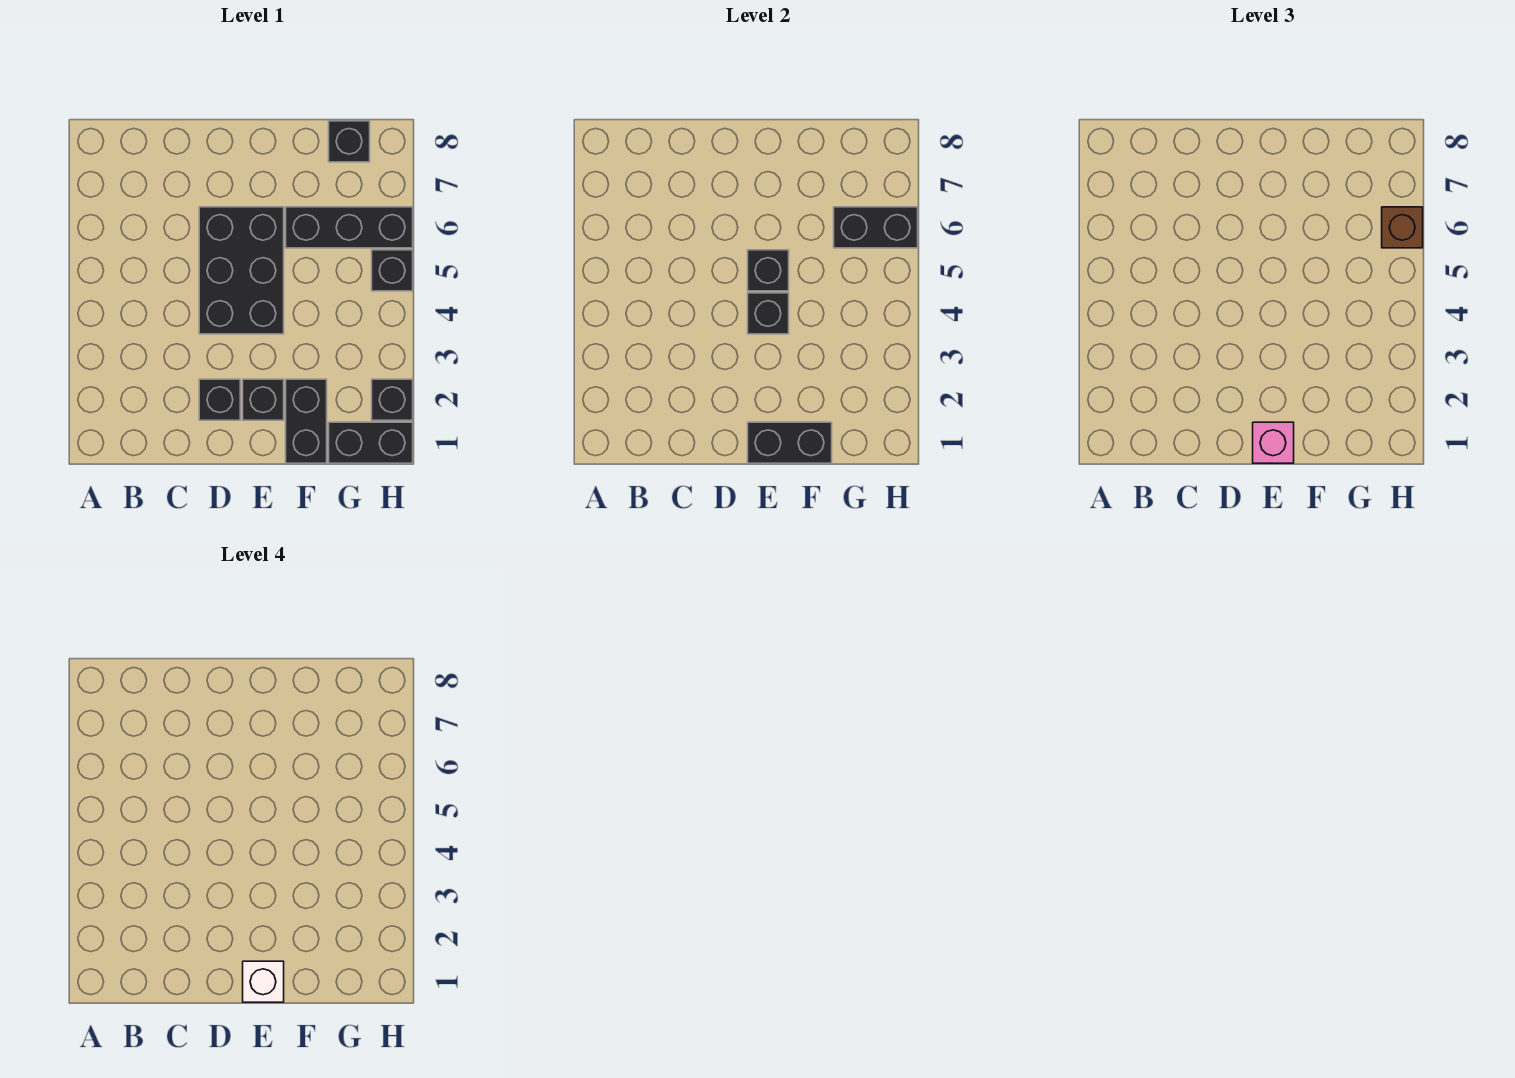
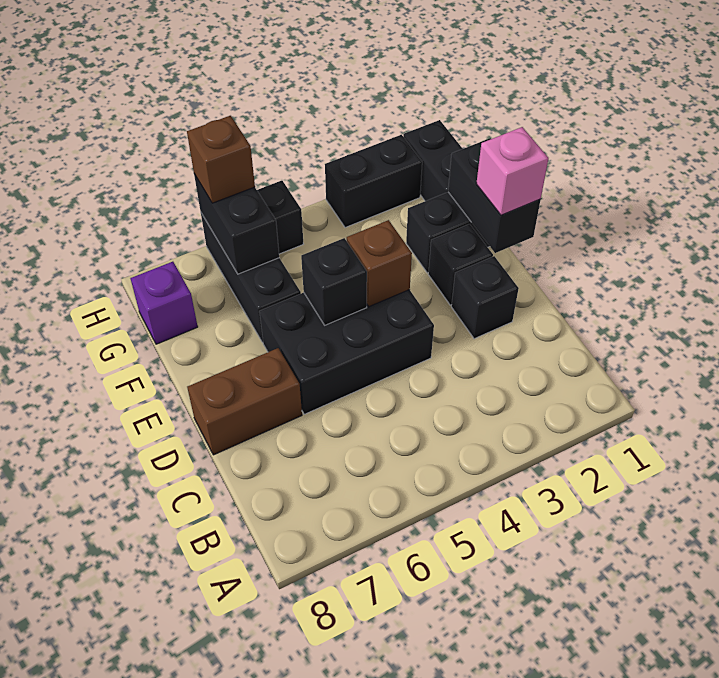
none -> brown brick D7:D8 level 1
white brick E1 level 4 -> none
black brick E4 level 2 -> brown brick E4 level 2
black brick G8 level 1 -> purple brick G8 level 1
black brick H2 level 1 -> black brick H2:H3 level 1

